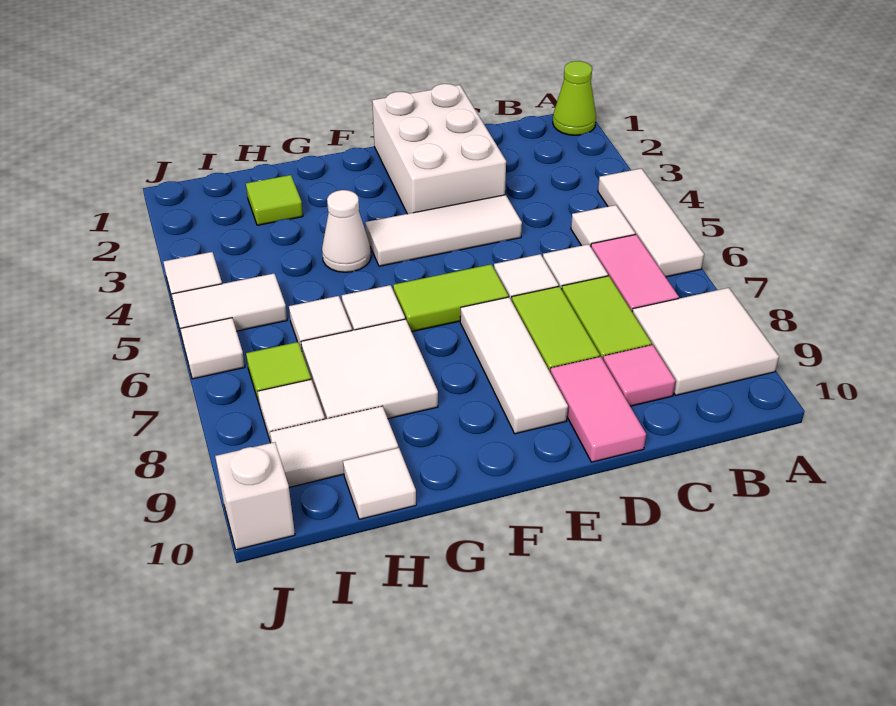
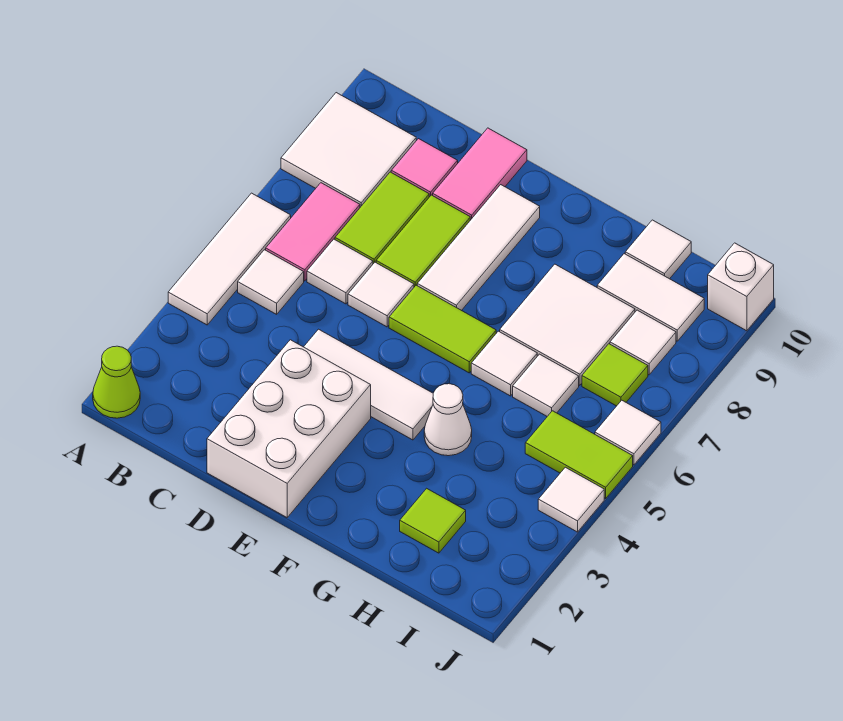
white tile I5:J5 level 1 -> lime tile I5:J5 level 1

